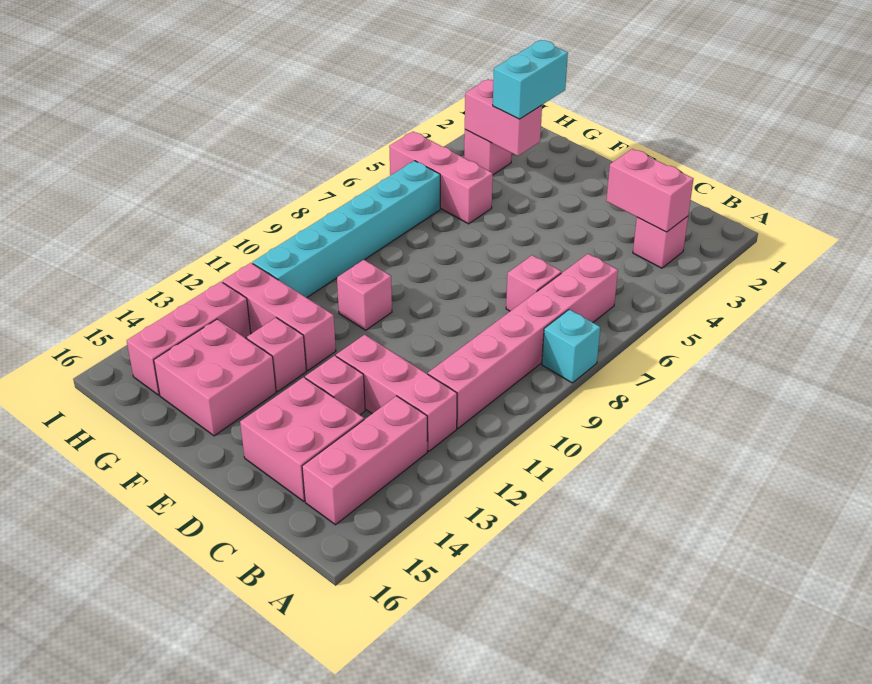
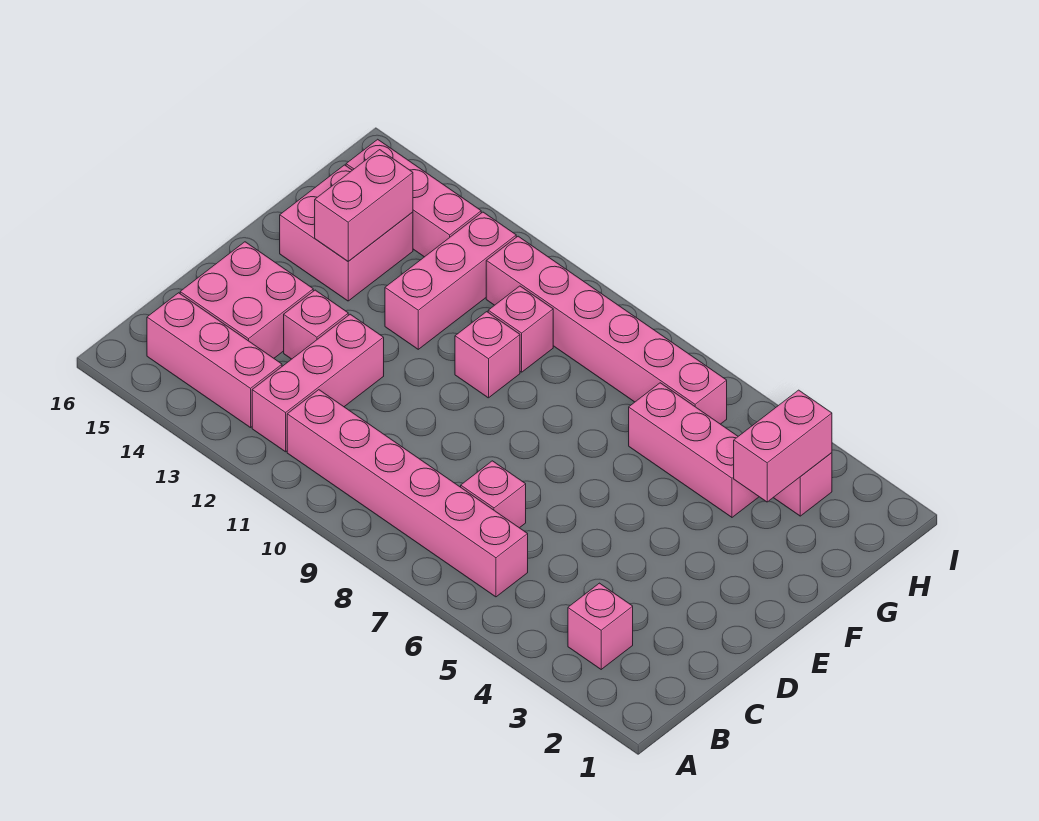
cyan brick A8 level 1 -> none
pink brick B3:C3 level 2 -> pink brick F14:G14 level 2
pink brick F13 level 1 -> pink brick G10 level 1
cyan brick G2:G3 level 3 -> none
pink brick G5:I5 level 1 -> pink brick G4:G6 level 1
cyan brick H6:H11 level 1 -> pink brick H6:H11 level 1

